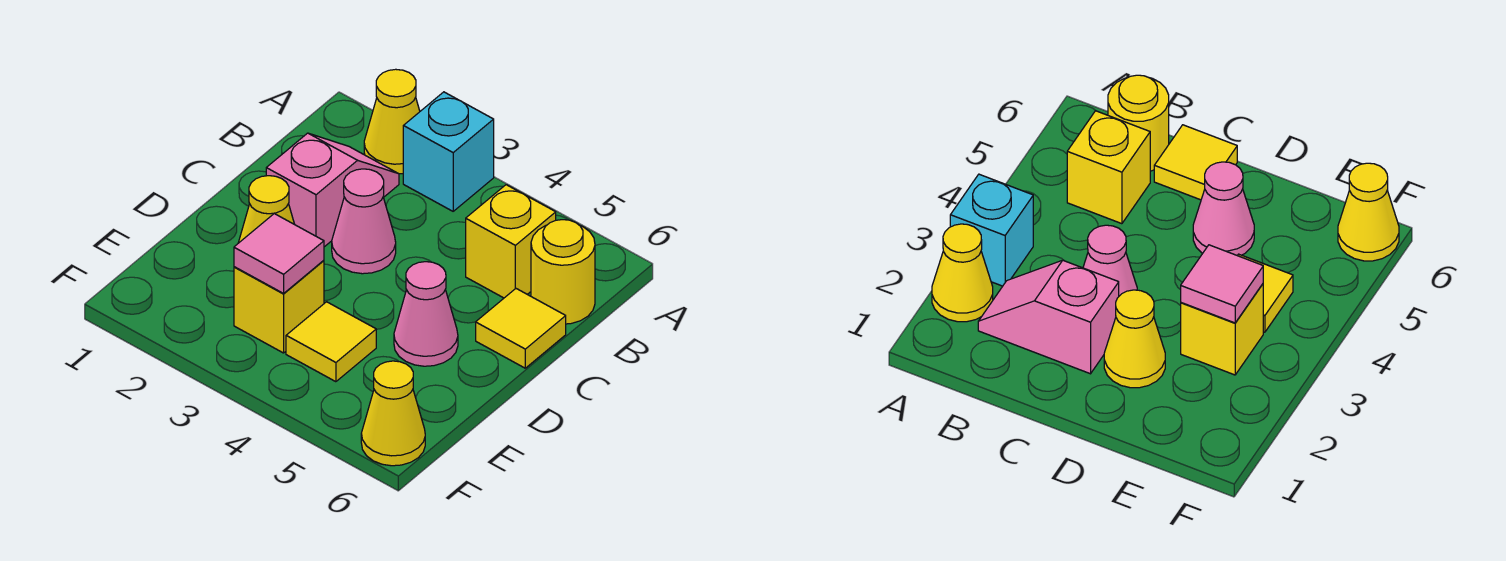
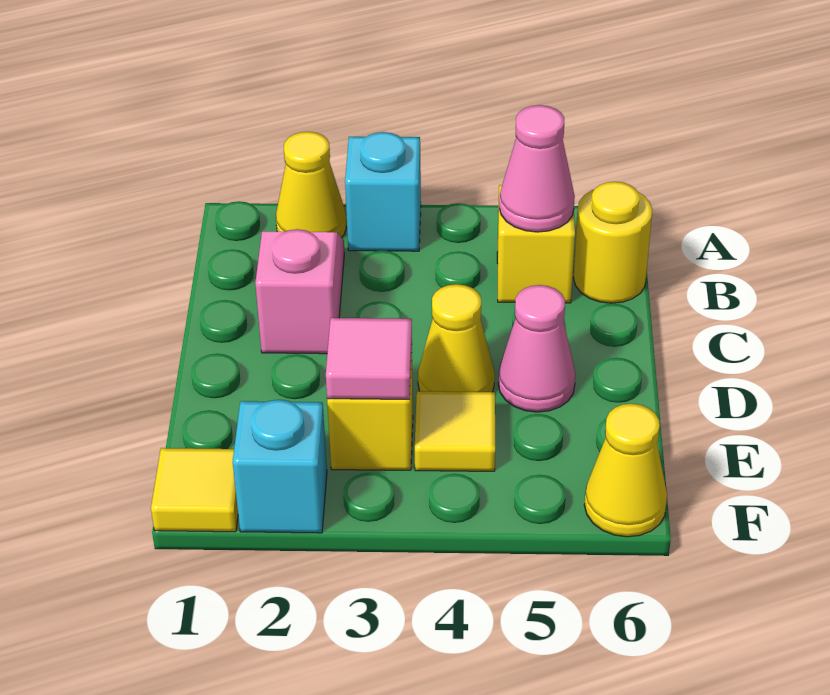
pink cone C3 level 1 -> pink cone B5 level 2
yellow tile C6 level 1 -> yellow tile F1 level 1
yellow cone D2 level 1 -> yellow cone D4 level 1
none -> cyan brick F2 level 1

